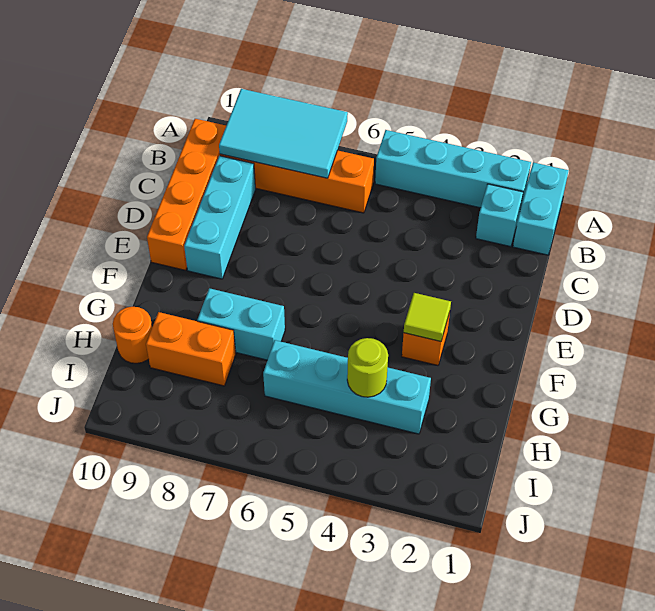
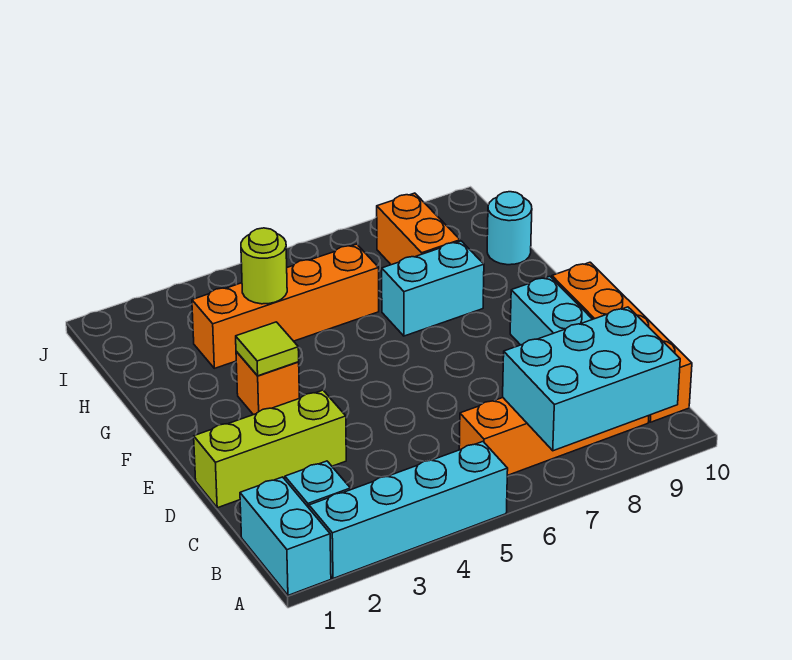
cyan tile A7:B9 level 2 -> cyan brick A7:B9 level 2
none -> lime brick D1:D3 level 1
cyan brick H3:H6 level 1 -> orange brick H3:H6 level 1
orange brick H8:H9 level 1 -> orange brick H8:I8 level 1
orange round brick H10 level 1 -> cyan round brick H10 level 1

